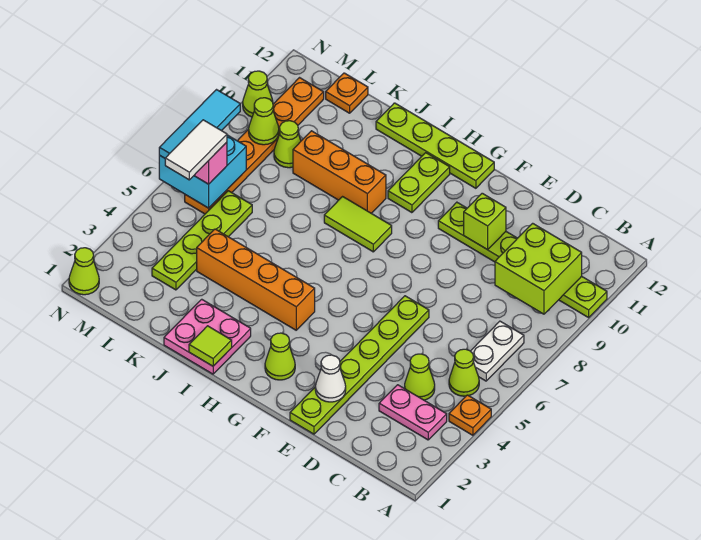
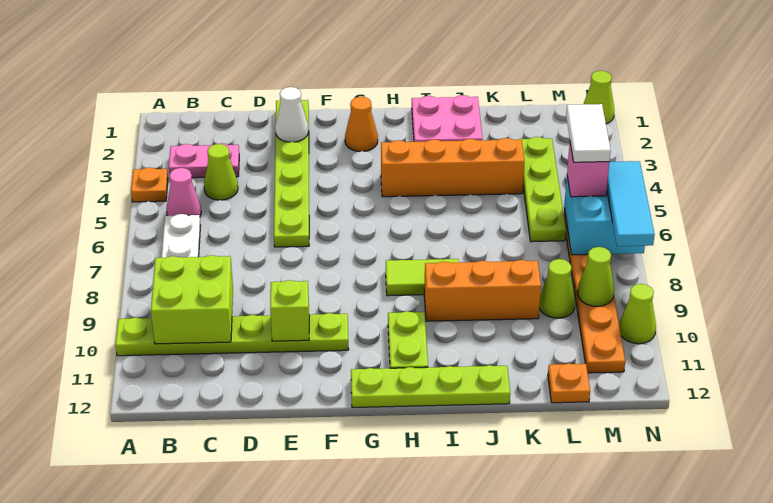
lime cone B5 level 1 -> pink cone B5 level 1
lime cone G2 level 1 -> orange cone G2 level 1
lime tile I1 level 2 -> none

